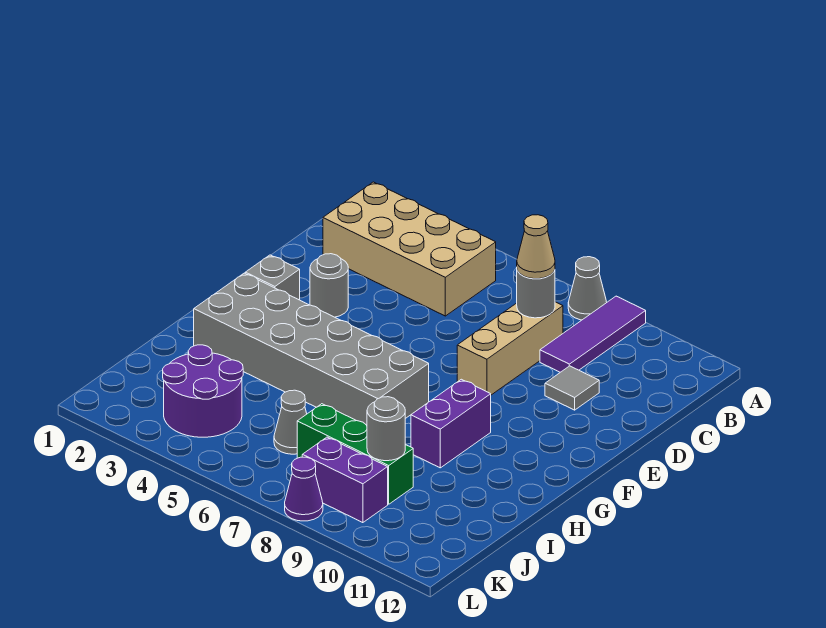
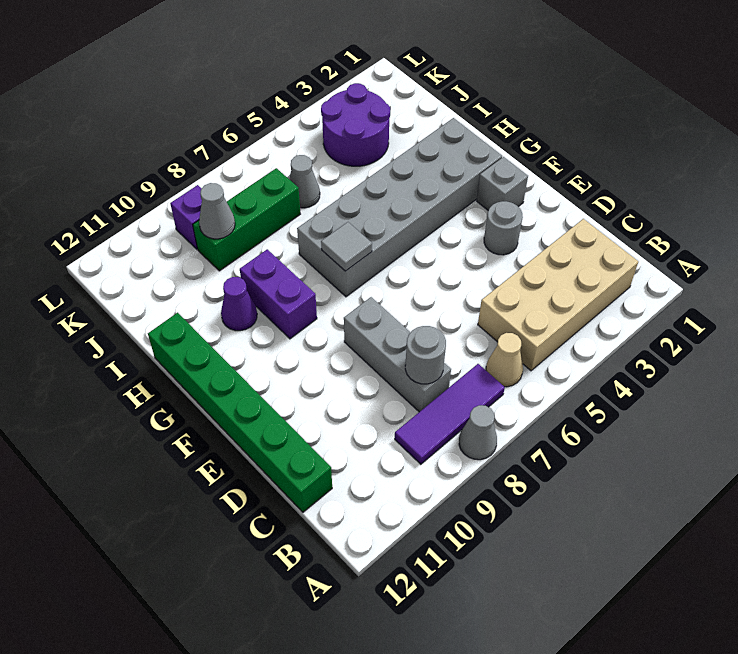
purple tile A9:C9 level 1 -> purple tile B7:B9 level 1
tan brick C8:E8 level 1 -> grey brick C8:E8 level 1
tan cone C8 level 3 -> tan cone B6 level 1
none -> green brick C12:H12 level 1
grey tile D10 level 1 -> grey tile G7 level 2
grey round brick J9 level 2 -> grey cone J9 level 2
purple brick K8:K9 level 1 -> purple brick K9 level 1
purple cone L8 level 1 -> purple cone H10 level 1

